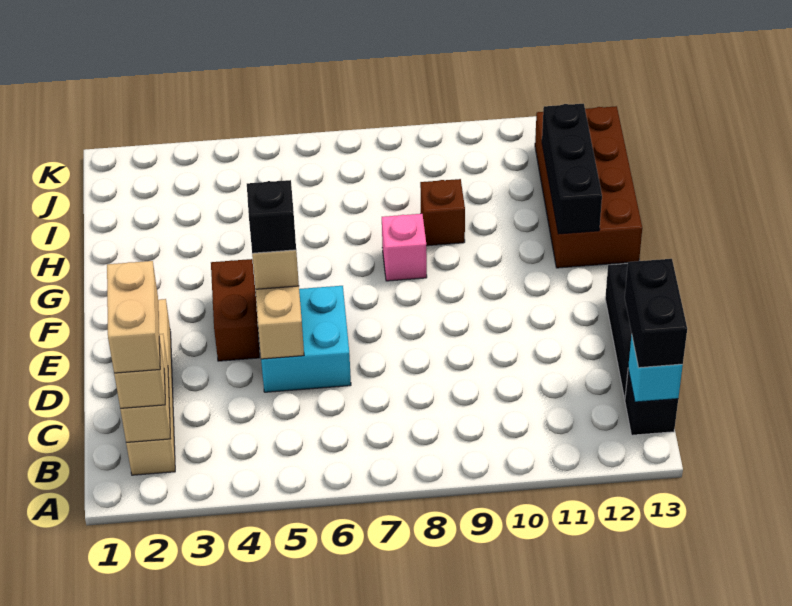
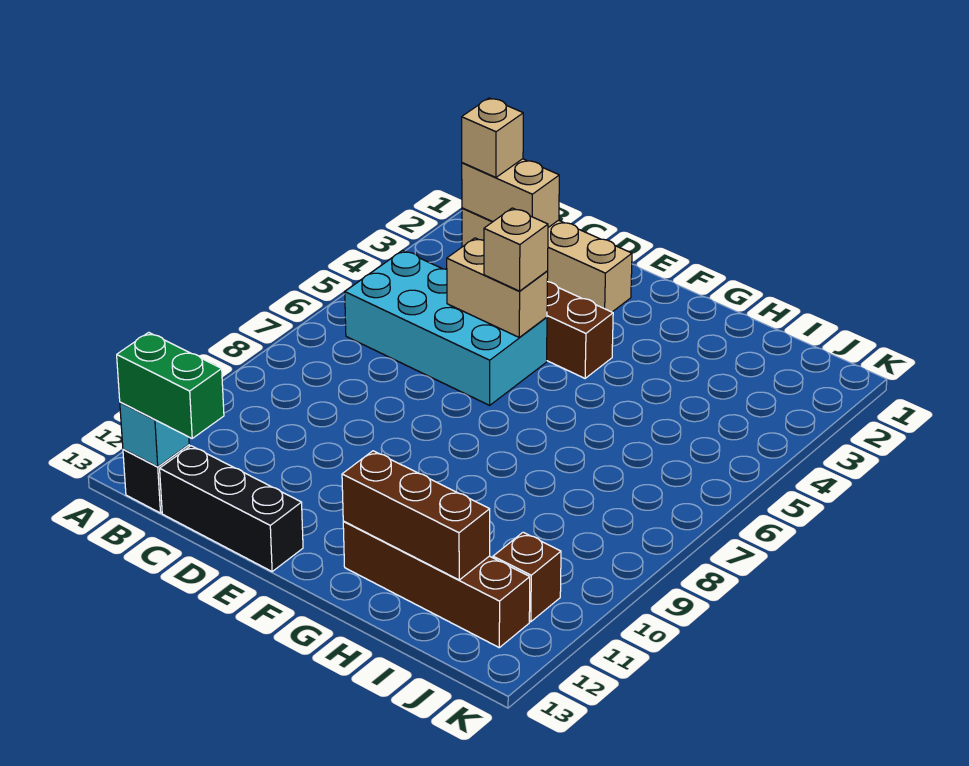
tan brick B2:C2 level 4 -> none
black brick B13:C13 level 3 -> green brick B13:C13 level 3
cyan brick D5:E6 level 1 -> cyan brick B5:E6 level 1
black brick E5 level 4 -> none
pink brick G8 level 1 -> none
brown brick G12:J13 level 1 -> brown brick G12:J12 level 1
black brick G12:I12 level 2 -> brown brick G12:I12 level 2
brown brick H9 level 1 -> brown brick J11 level 1

